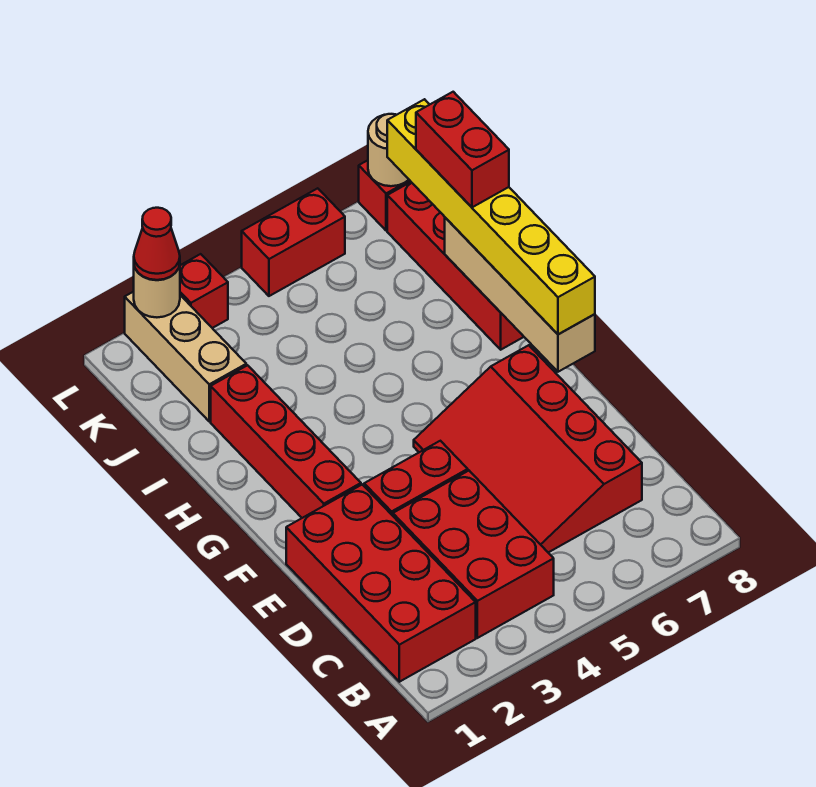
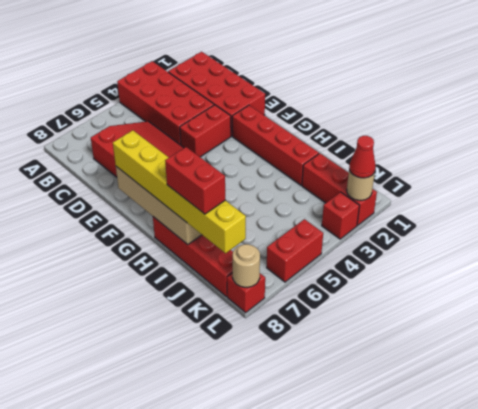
red brick B3:D4 level 1 -> red brick A3:D4 level 1
tan brick J2:L2 level 1 -> red brick J2:L2 level 1

